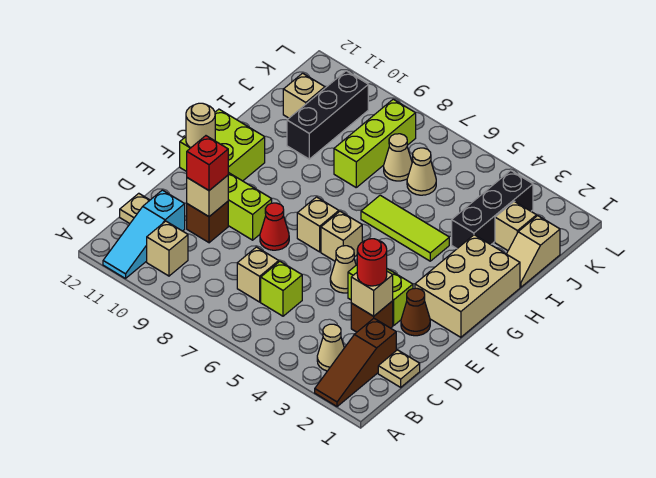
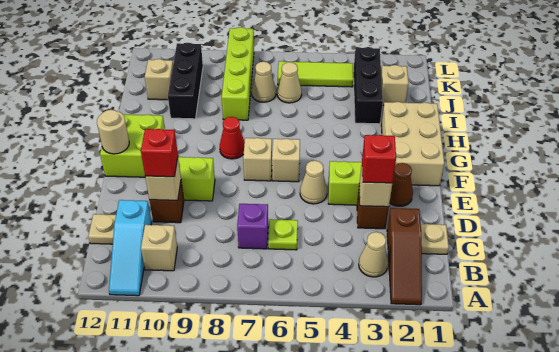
lime brick C6 level 1 -> lime plate C6 level 1
tan brick C7 level 1 -> purple brick C7 level 1
red round brick D3 level 3 -> red brick D3 level 3
red cone E8 level 1 -> red cone G8 level 1
lime tile H4:H6 level 1 -> lime tile K4:K6 level 1
tan slope I1:J1 level 1 top J -> none
lime brick I8:K8 level 1 -> lime brick I8:L8 level 1

